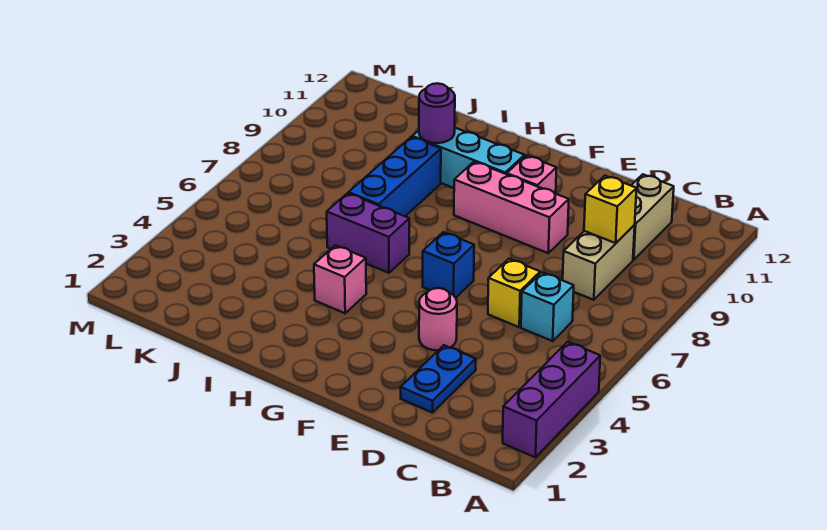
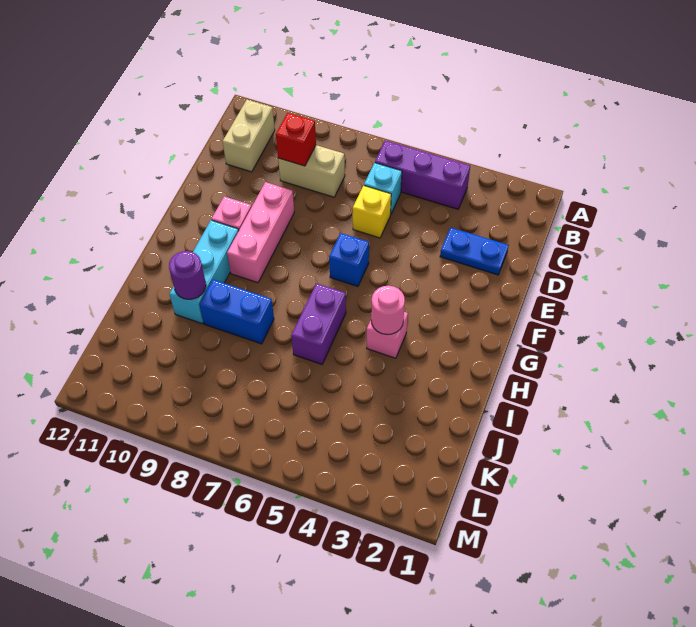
purple brick A2:A4 level 1 -> purple brick B4:B6 level 1
yellow brick C9 level 2 -> red brick C9 level 2
tan brick C10:C11 level 1 -> tan brick B11:C11 level 1
pink round brick E4 level 1 -> pink round brick H4 level 2
blue brick I7:I9 level 1 -> blue brick I8:I9 level 1

